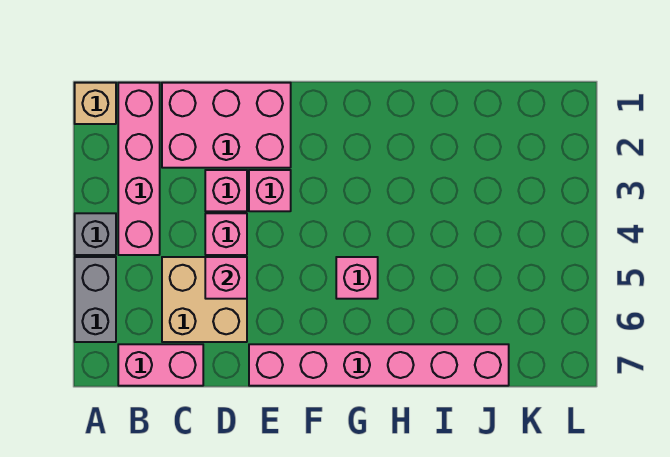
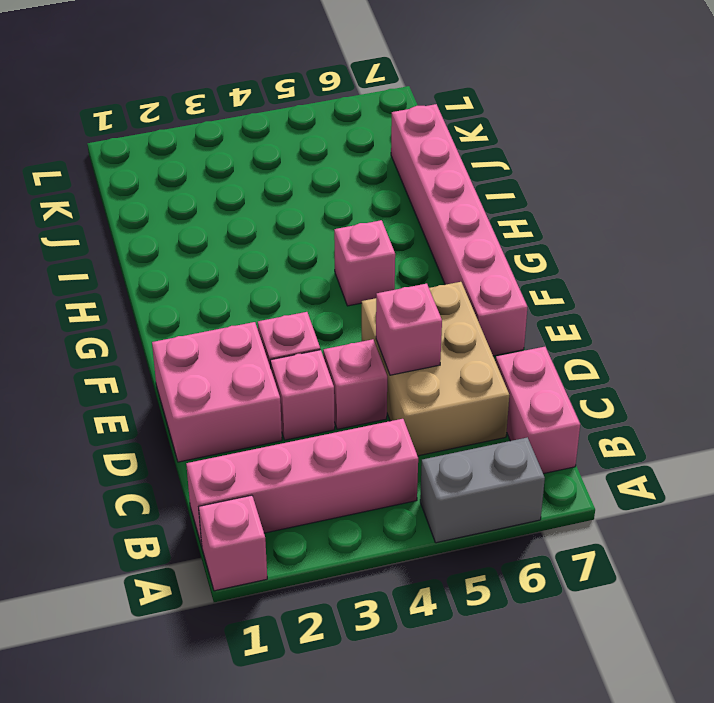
tan brick A1 level 1 -> pink brick A1 level 1
grey brick A4 level 1 -> none
pink brick C1:E2 level 1 -> pink brick D1:E2 level 1
tan brick C5:D6 level 1 -> tan brick C5:E6 level 1

